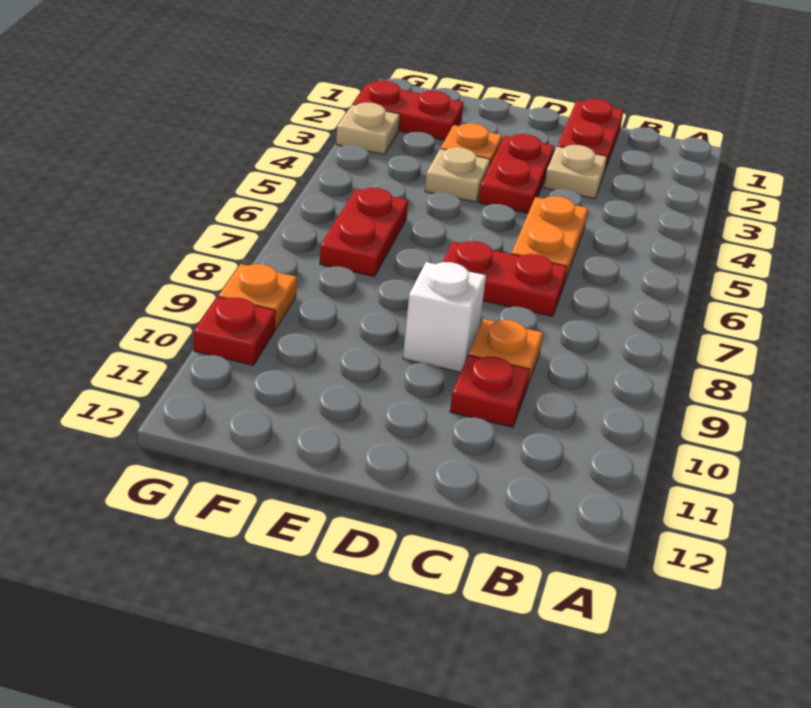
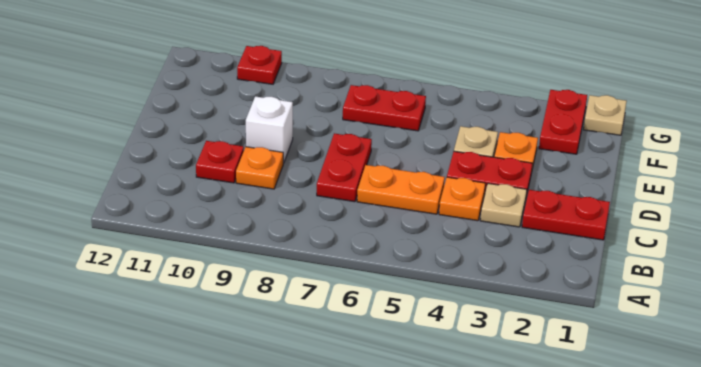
tan plate G3 level 1 -> tan plate G1 level 1
orange plate G9 level 1 -> orange plate C4 level 1

